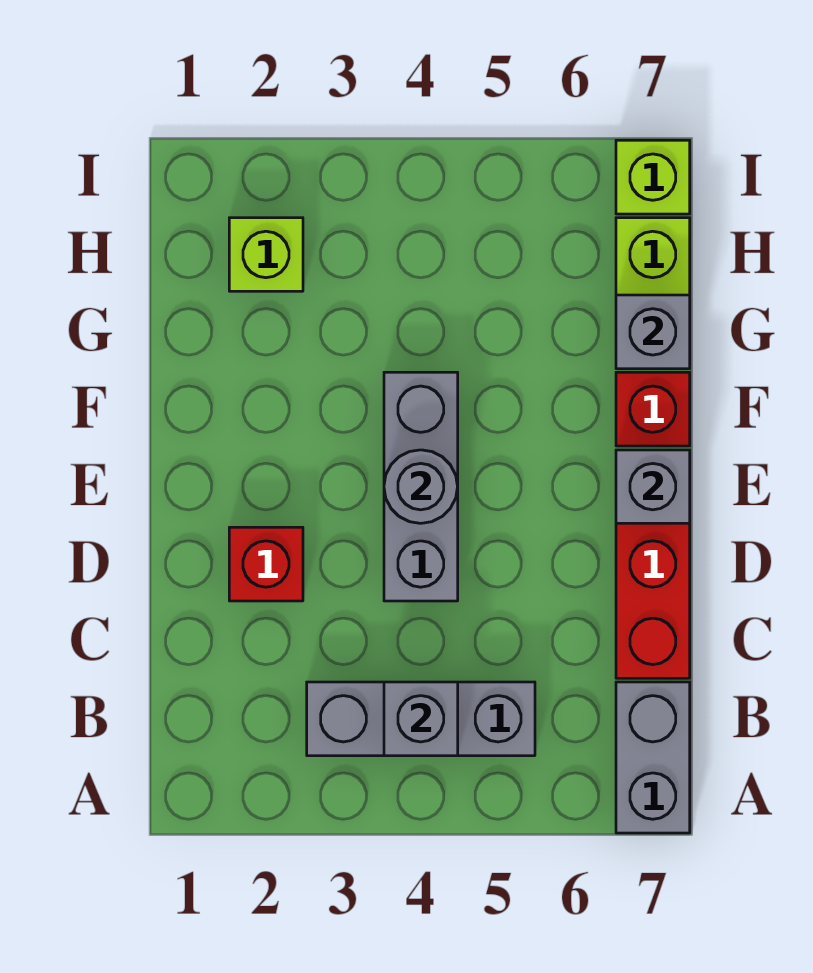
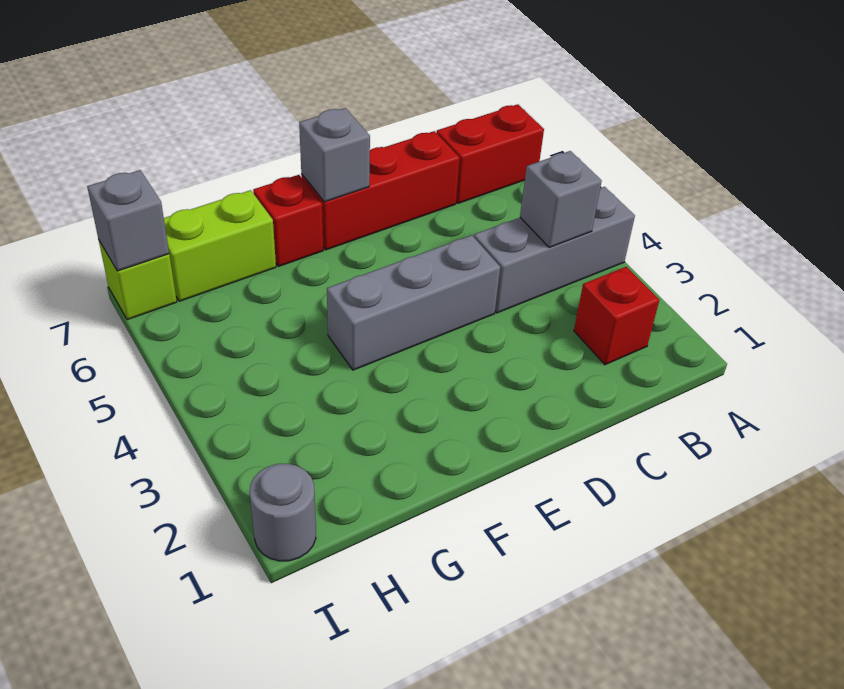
grey brick A7:B7 level 1 -> red brick A7:B7 level 1
grey brick B3:B5 level 1 -> grey brick A4:C4 level 1
red brick D2 level 1 -> red brick B2 level 1
grey round brick E4 level 2 -> grey round brick I1 level 1
grey brick G7 level 2 -> grey brick I7 level 2
lime brick H2 level 1 -> none

